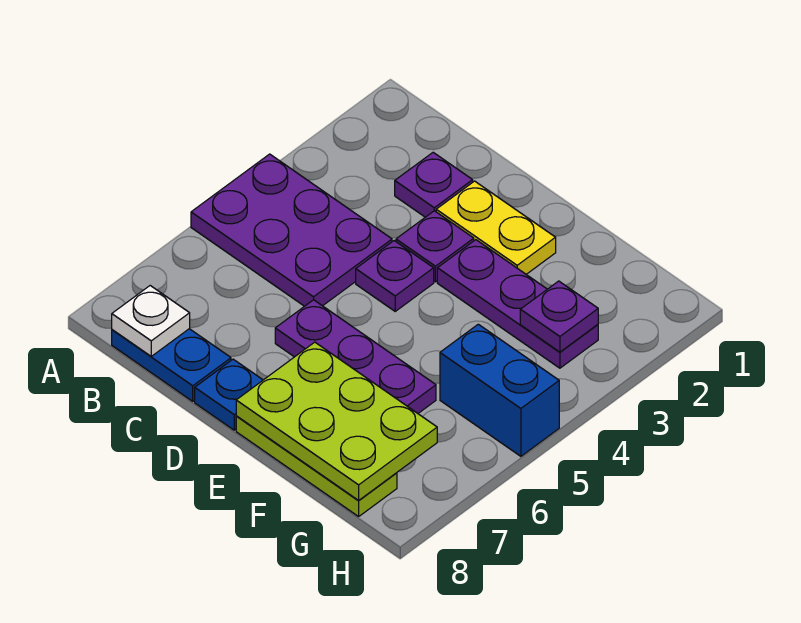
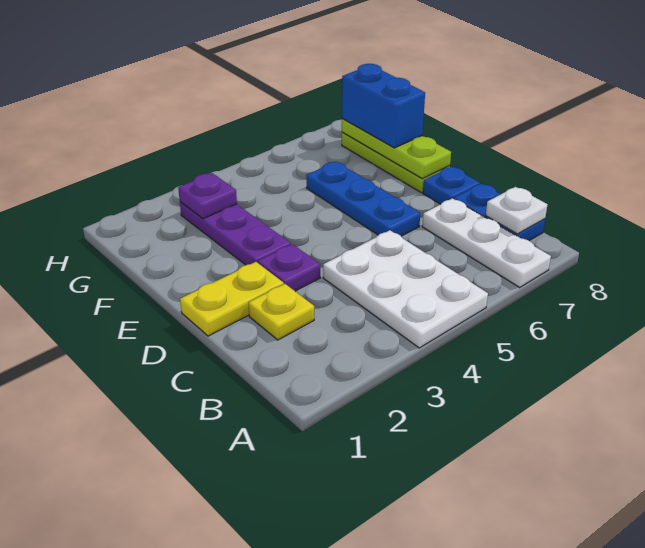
purple plate A4:C5 level 1 -> white plate A4:C5 level 1
none -> white plate A7:C7 level 1
purple plate C2 level 1 -> yellow plate C2 level 1
yellow plate D2:E2 level 1 -> yellow plate D1:D2 level 1
purple plate D4 level 1 -> none
purple plate D6:F6 level 1 -> blue plate D6:F6 level 1
lime plate E7:G8 level 2 -> lime plate E8:G8 level 2
blue brick G5:H5 level 1 -> blue brick F8:G8 level 3

